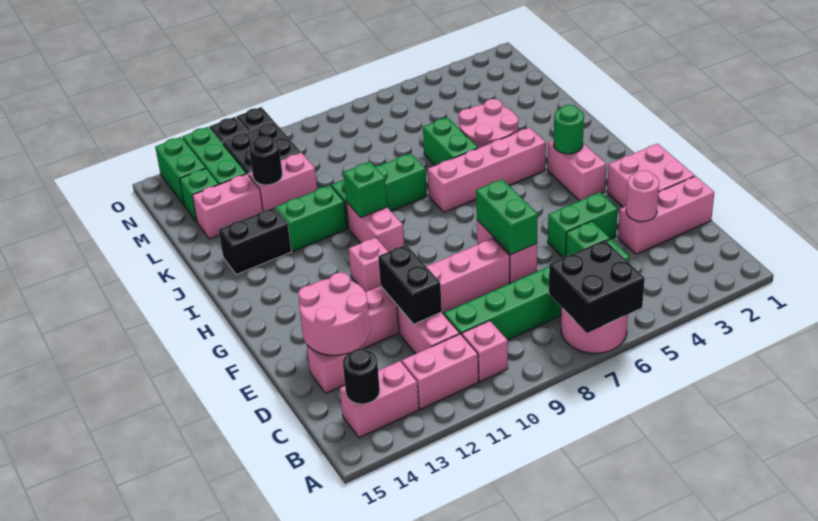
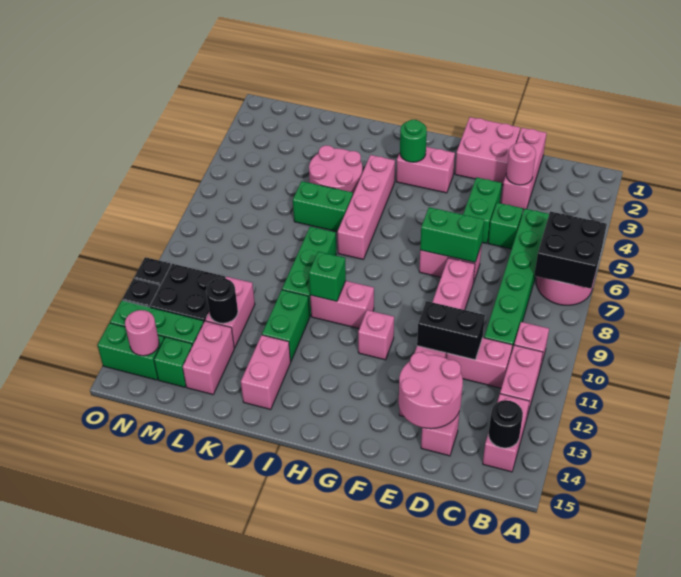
black brick J13:J14 level 1 -> pink brick J13:J14 level 1
none -> pink round brick N14 level 2

